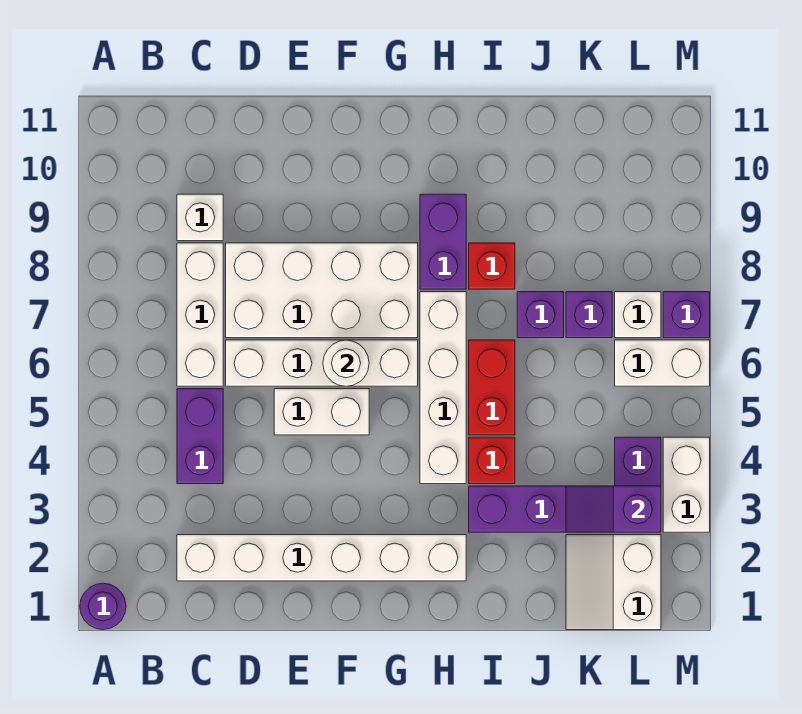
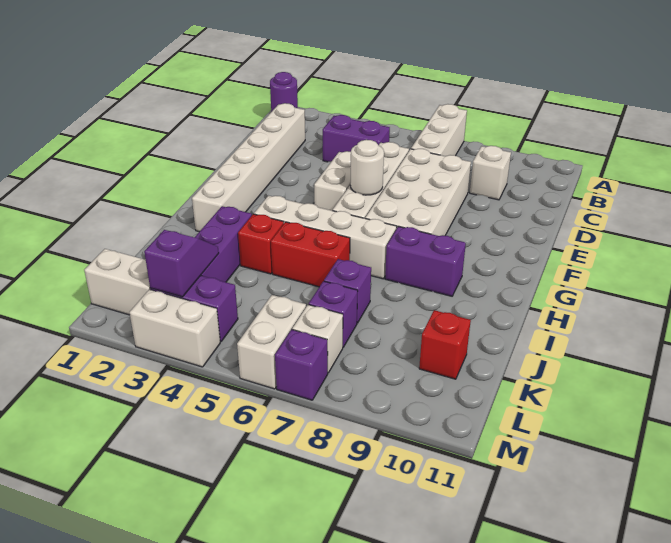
white brick C6:C8 level 1 -> white brick A7:C7 level 1
red brick I8 level 1 -> red brick K10 level 1

